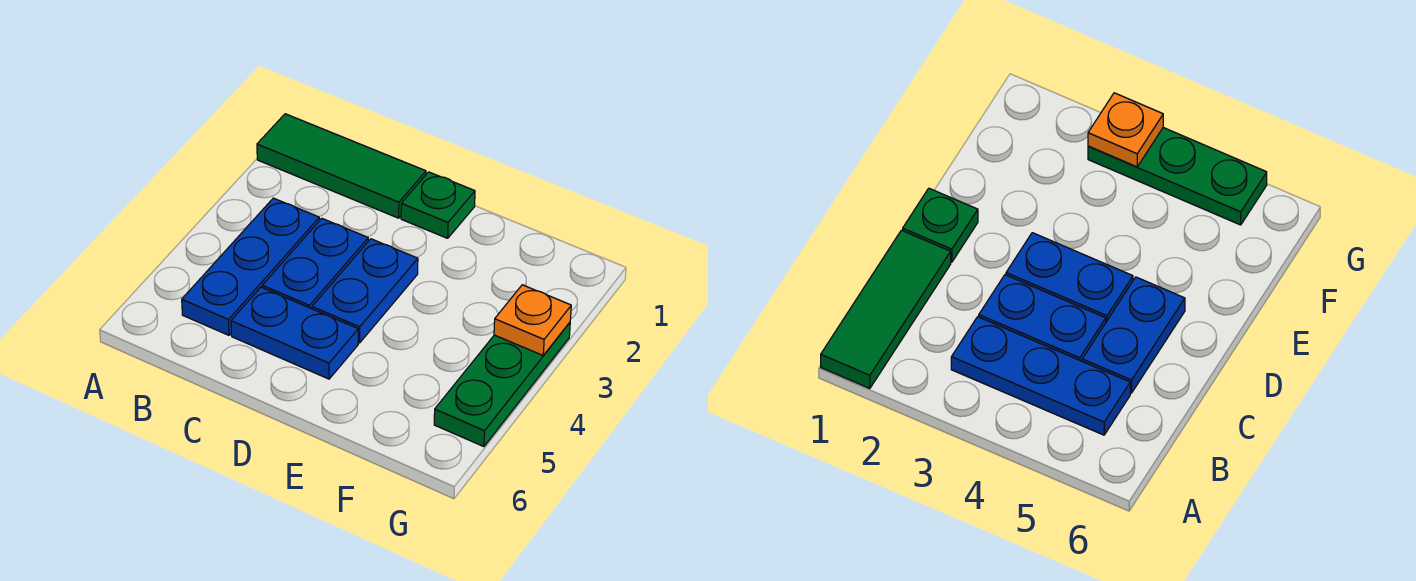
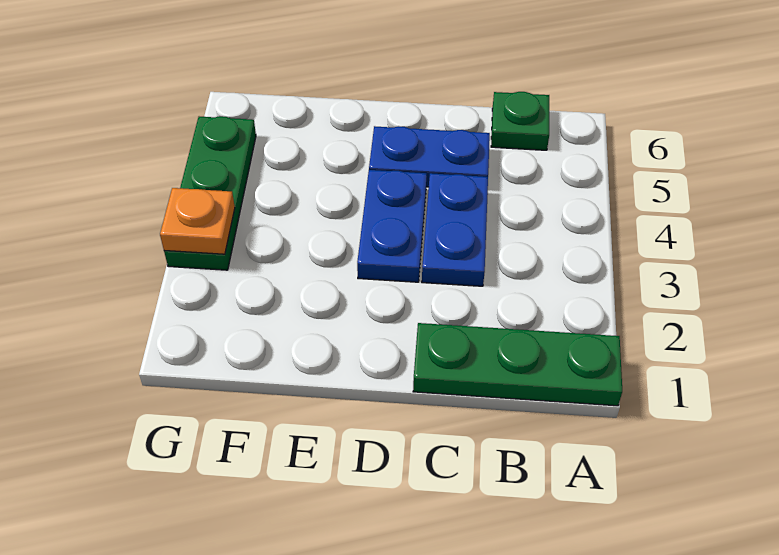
green tile A1:C1 level 1 -> green plate A1:C1 level 1
blue plate B3:B5 level 1 -> none
green plate D1 level 1 -> green plate B6 level 1

